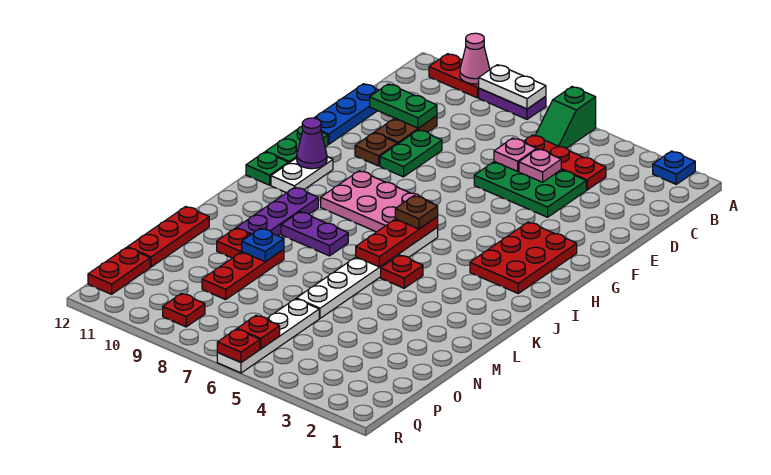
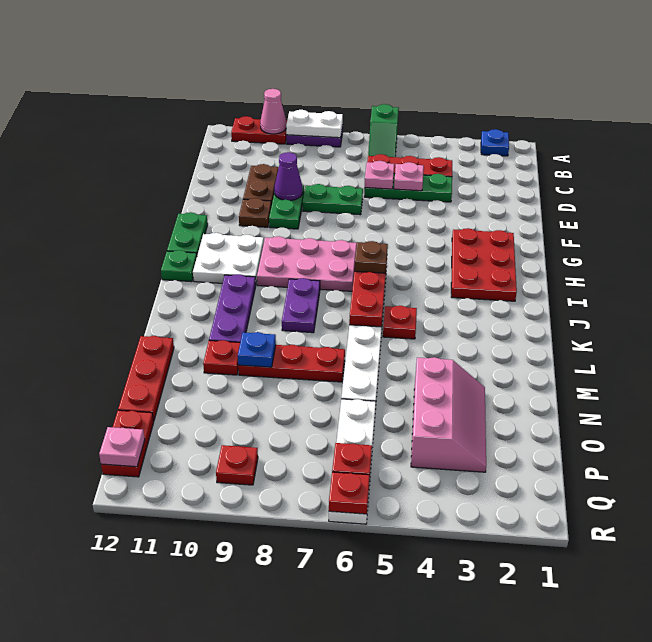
green plate D4:E6 level 1 -> green plate D4:D6 level 1
green plate D10:D11 level 2 -> green plate E7:E8 level 1
blue plate D12:F12 level 1 -> none
white plate H11:I11 level 1 -> white plate H10:I11 level 1
purple cone H11 level 2 -> purple cone E9 level 2
purple plate K8:K9 level 1 -> purple plate J8:K8 level 1
red plate M9:O9 level 1 -> red plate M7:M9 level 1
none -> pink slope N3:P4 level 1 top 4
none -> pink plate Q12 level 2

